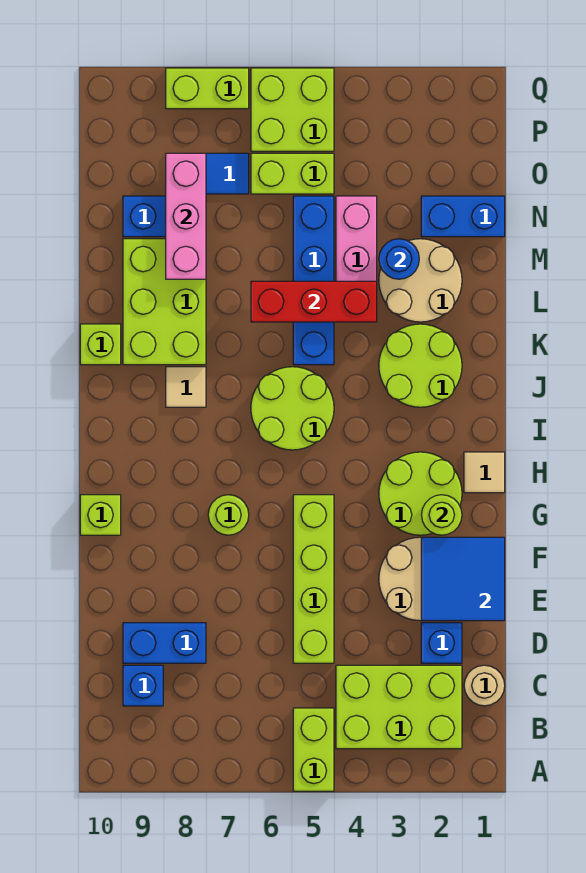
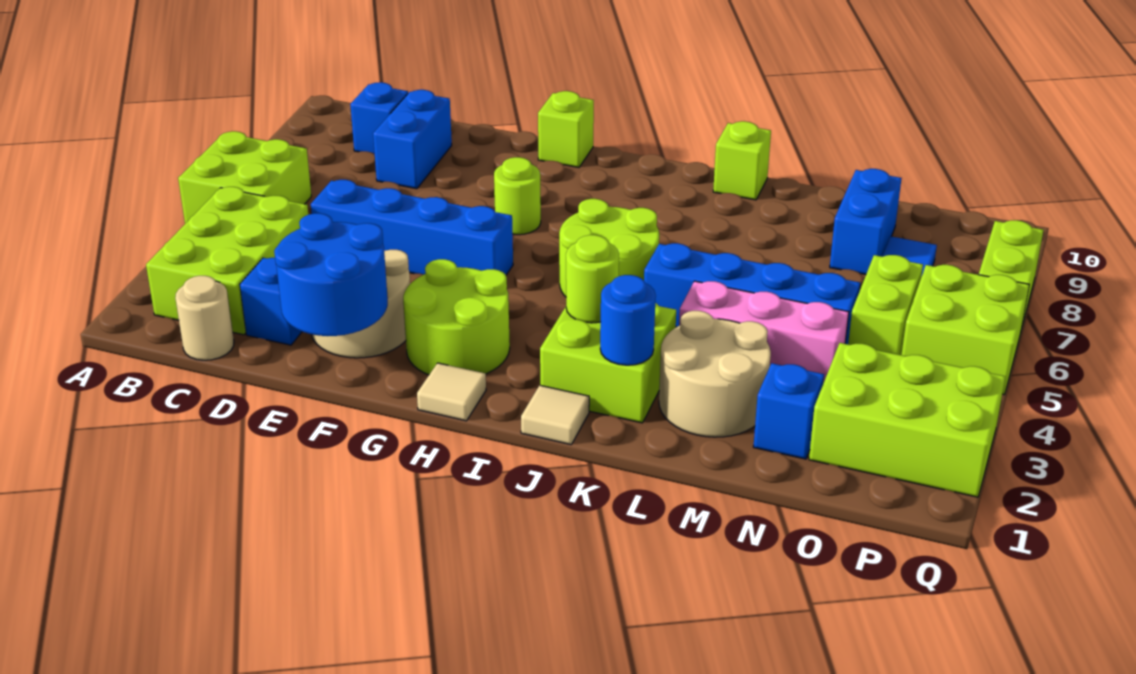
lime brick A5:B5 level 1 -> lime brick A5:B6 level 1
lime brick D5:G5 level 1 -> blue brick D5:G5 level 1
blue tile E1:F2 level 2 -> blue round brick E1:F2 level 2
lime round brick G2 level 2 -> lime round brick J3 level 2
lime round brick J2:K3 level 1 -> lime brick J2:K3 level 1
tan tile J8 level 1 -> tan tile J1 level 1
lime brick K8:M9 level 1 -> lime brick O2:Q3 level 1
red brick L4:L6 level 2 -> none
blue round brick M3 level 2 -> blue round brick K2 level 2
pink brick M8:O8 level 2 -> none
blue brick N1:N2 level 1 -> blue brick N2 level 1

